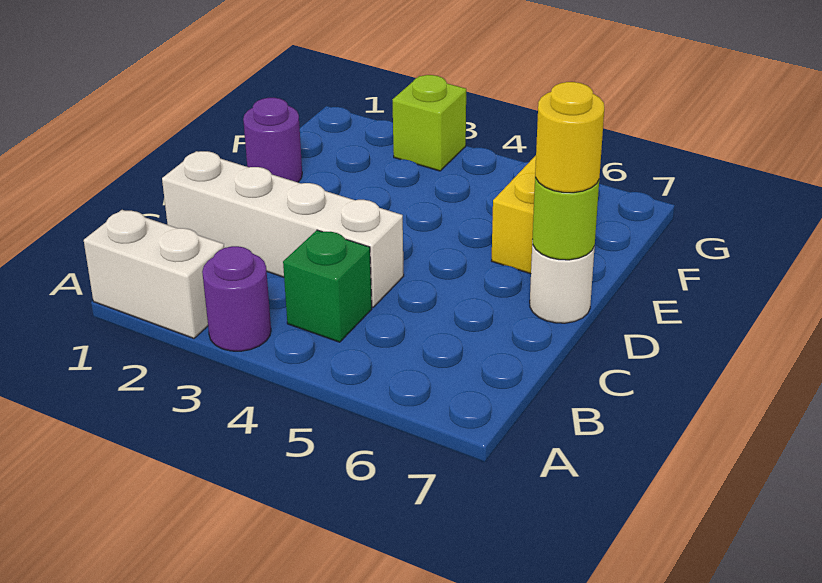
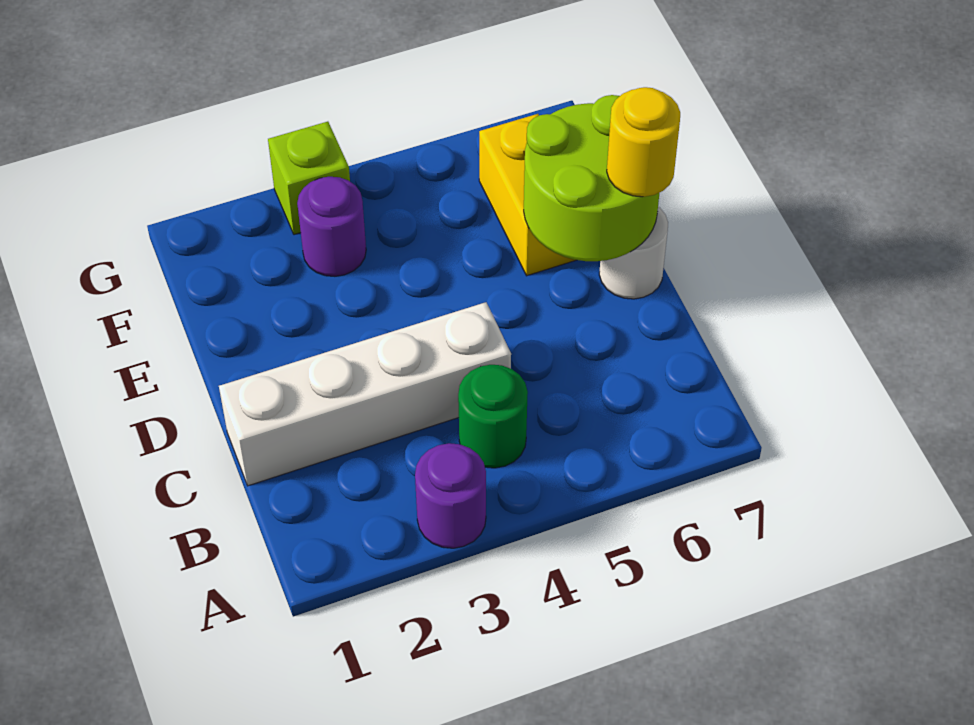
white brick A1:A2 level 1 -> none
green brick B4 level 1 -> green round brick B4 level 1
lime round brick D7 level 2 -> lime round brick D6:E7 level 2
purple round brick E1 level 1 -> purple round brick F3 level 1

